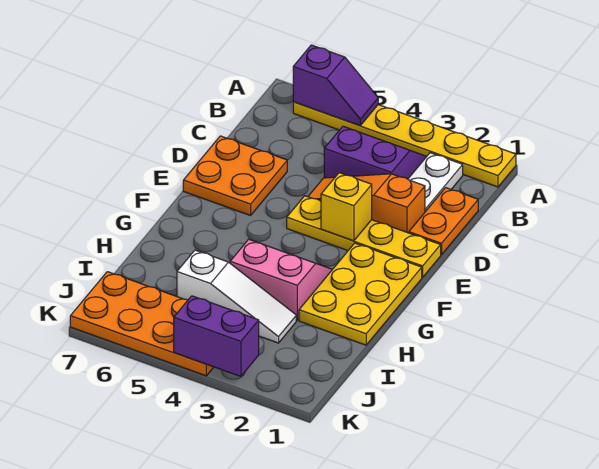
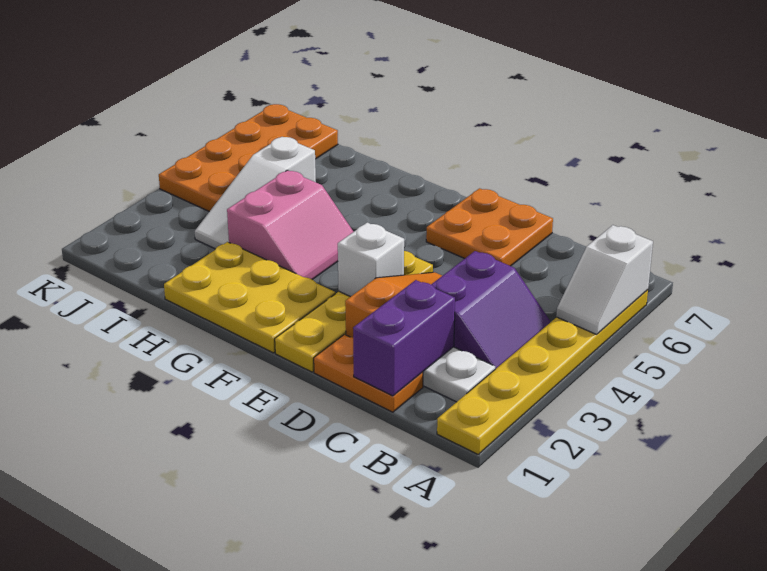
purple slope A5:A6 level 2 top 6 -> white slope A5:A6 level 2 top 6
yellow brick E3 level 2 -> white brick E3 level 2
purple brick K3:K4 level 2 -> purple brick C1:C2 level 2

